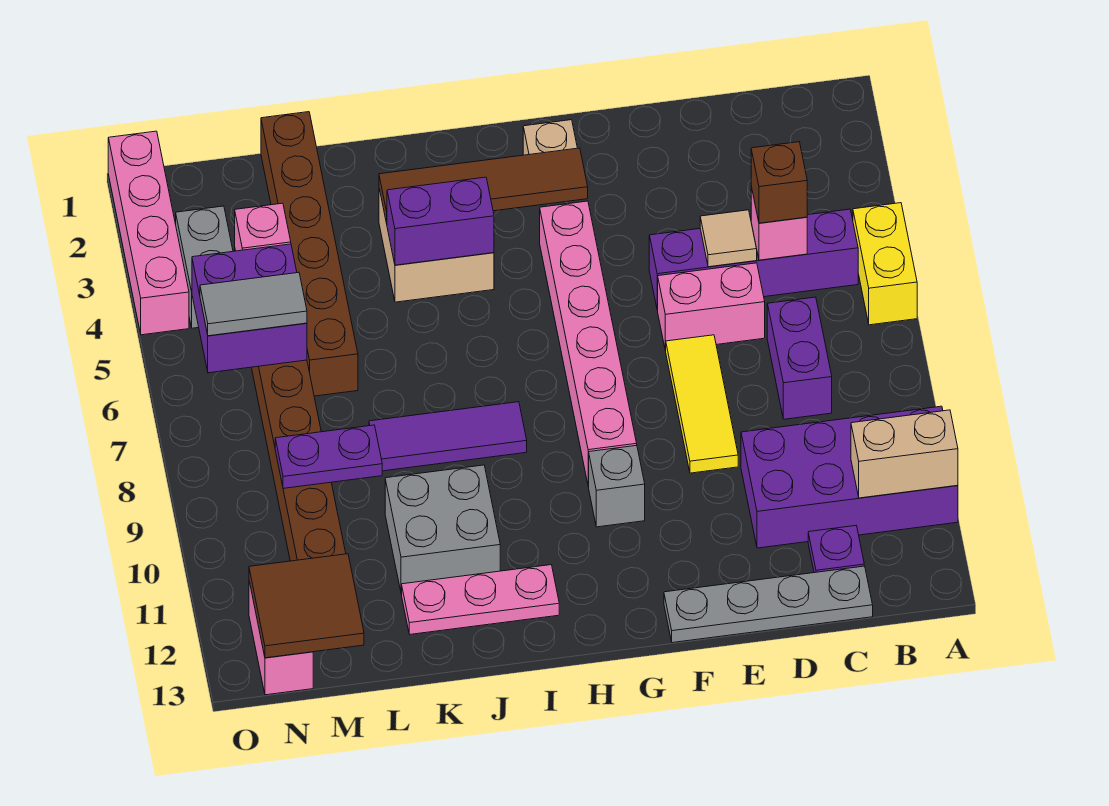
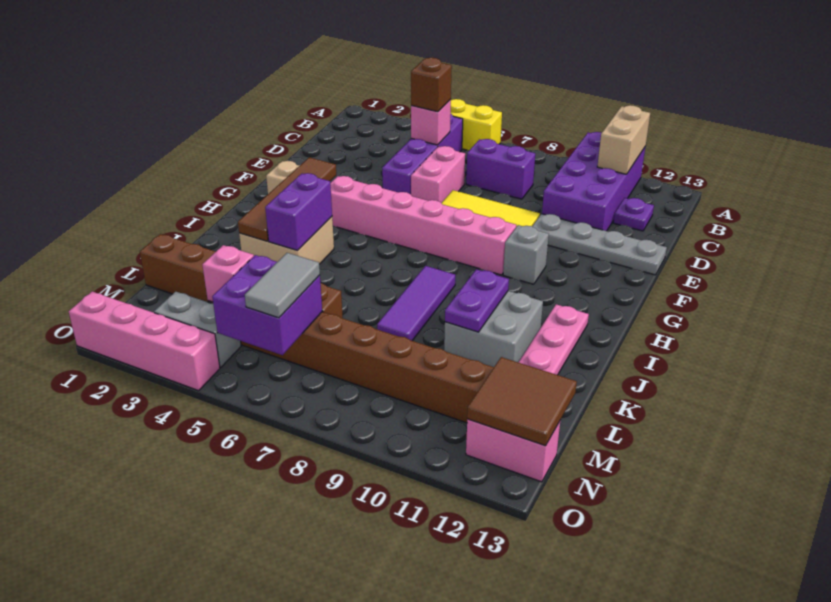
grey plate C13:F13 level 1 -> grey plate E10:E13 level 1
tan tile D5 level 2 -> none
purple plate L9:M9 level 2 -> purple plate J10:K10 level 2

